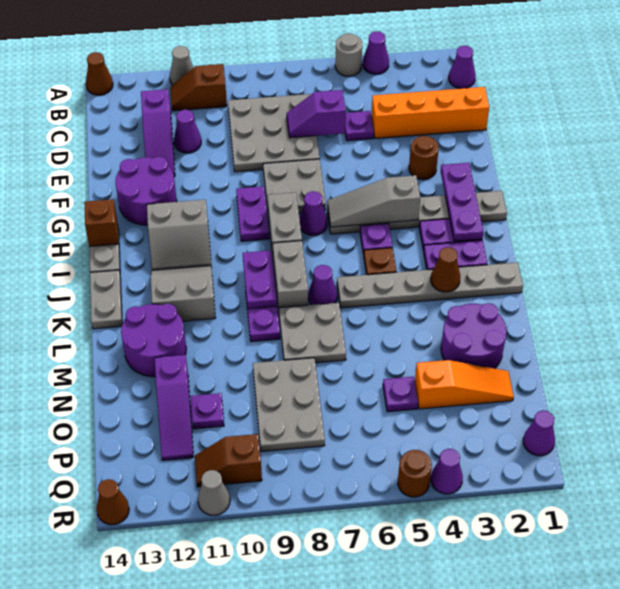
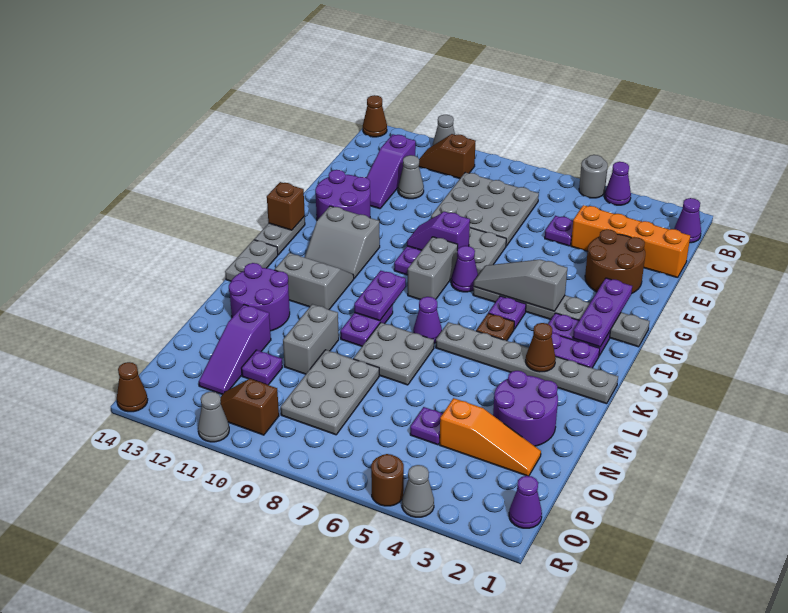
purple slope D6:D7 level 2 top 6 -> purple slope G8:G9 level 2 top 8
purple cone D11 level 1 -> grey cone D11 level 1
brown round brick F3 level 1 -> brown round brick E2:F3 level 1
grey brick J8:K8 level 1 -> grey brick M10:N10 level 1
purple cone R4 level 1 -> grey cone R4 level 1

